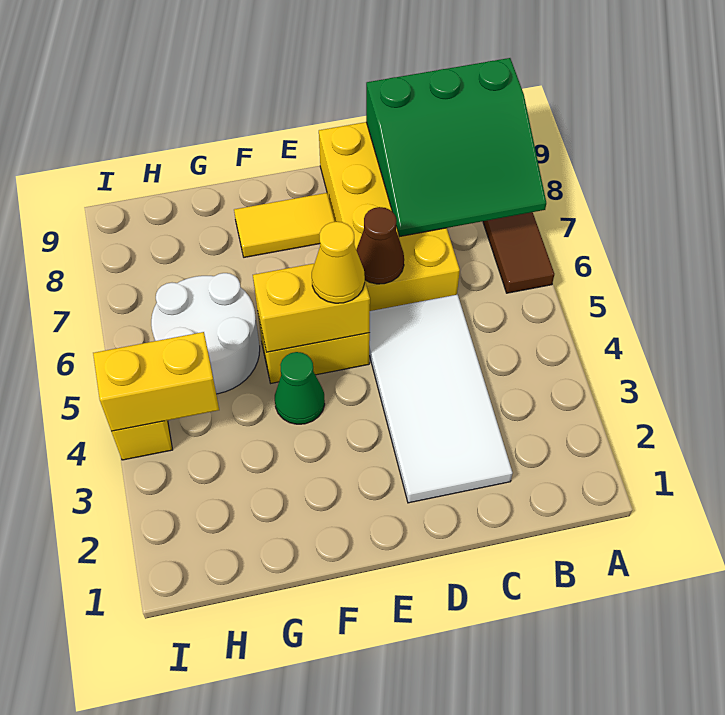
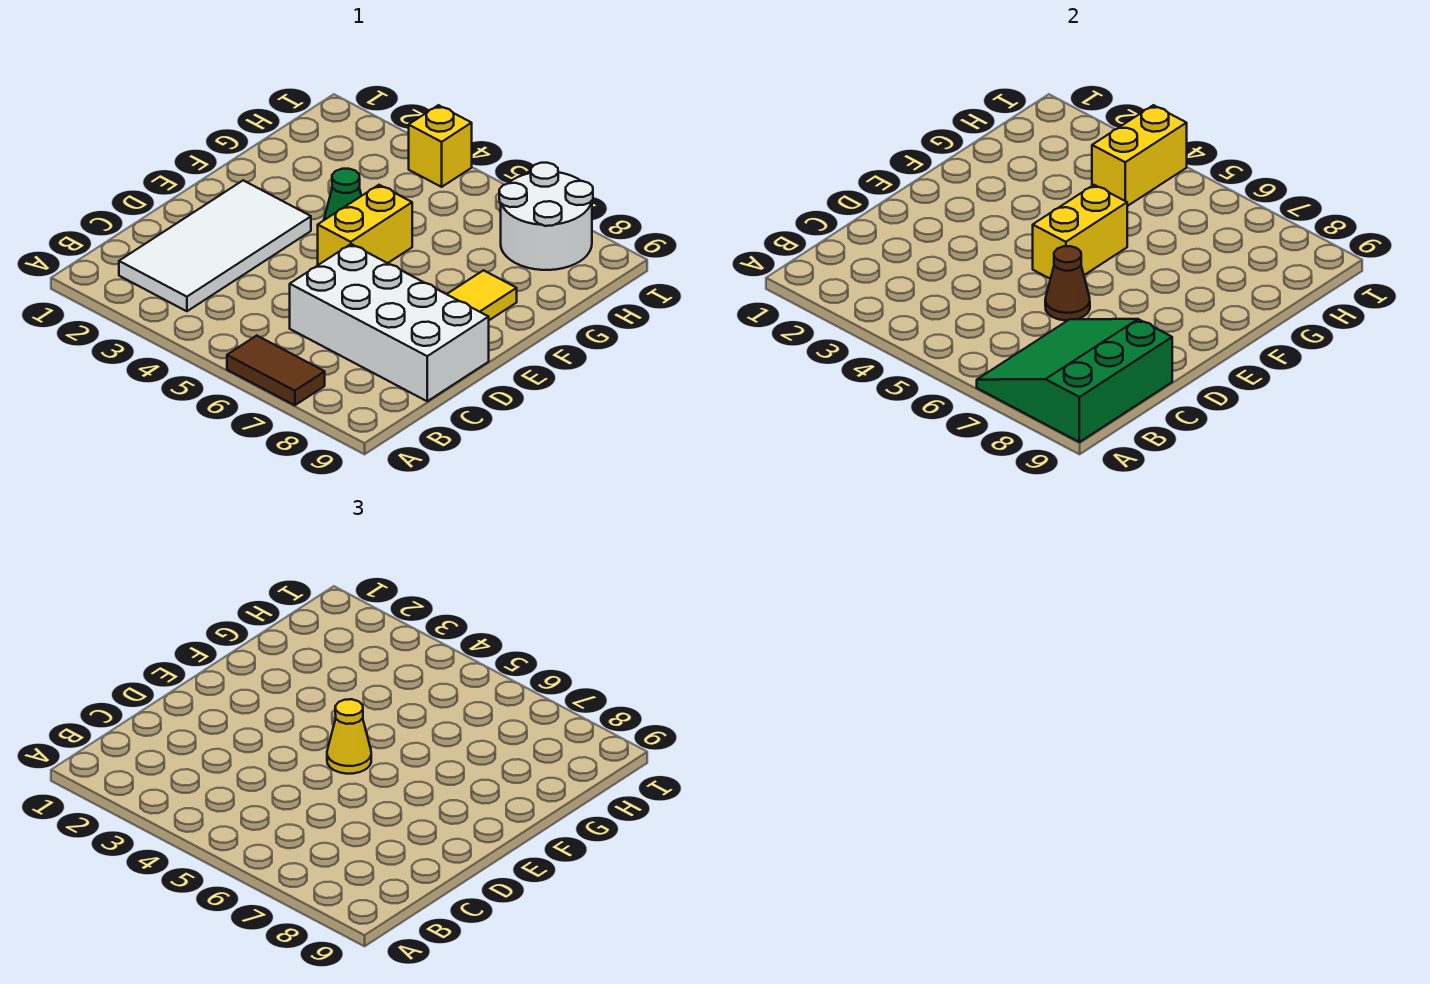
white tile C2:D5 level 1 -> white tile B2:E3 level 1
yellow brick C6:D9 level 1 -> white brick C6:D9 level 1
white round brick G5:H6 level 1 -> white round brick H7:I8 level 1

